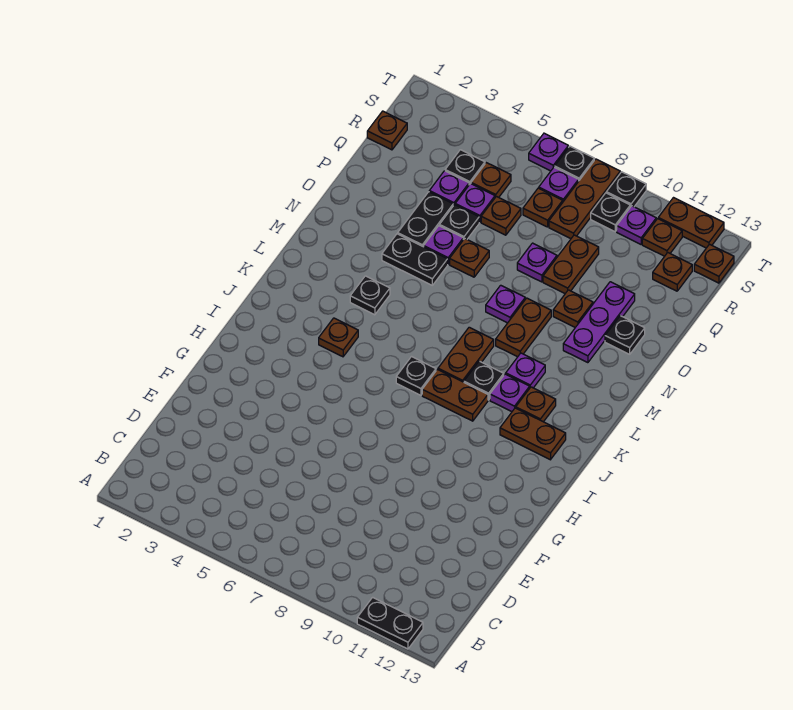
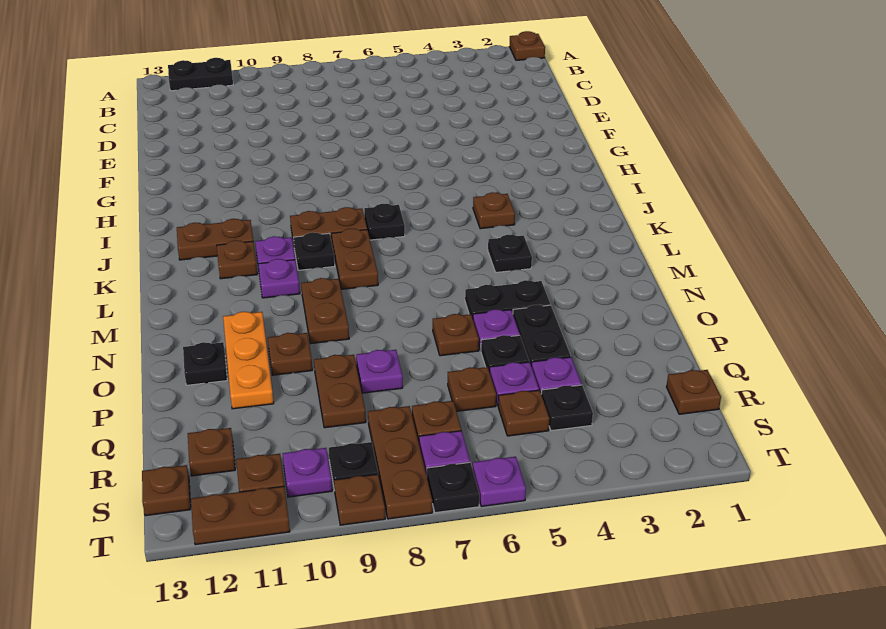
none -> brown plate A1 level 1
purple plate N8 level 1 -> none
purple plate N11:P11 level 1 -> orange plate N11:P11 level 1
black plate T9 level 1 -> brown plate T9 level 1

